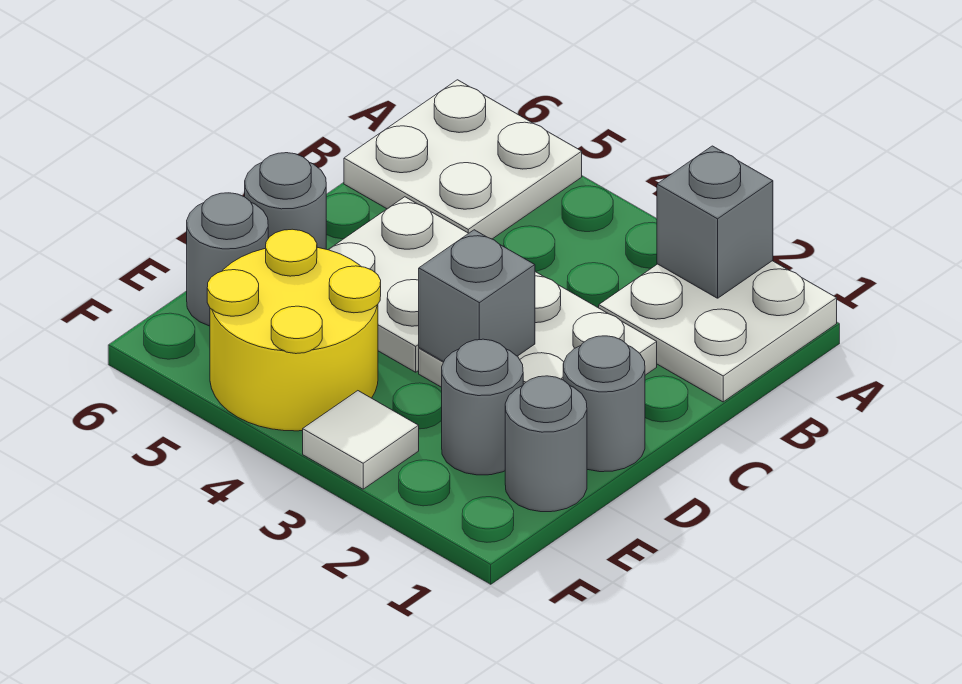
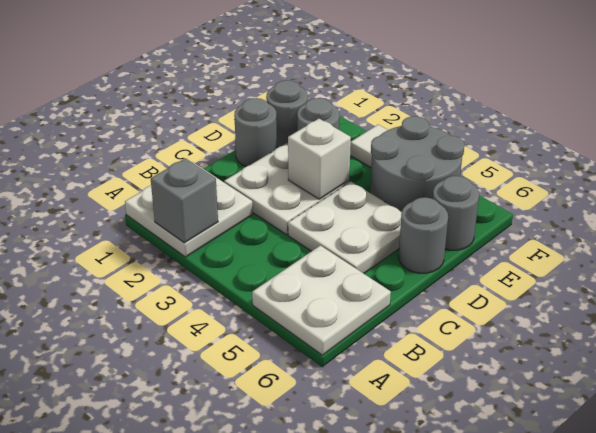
grey brick D3 level 2 -> white brick D3 level 2
yellow round brick E4:F5 level 1 -> grey round brick E4:F5 level 1

